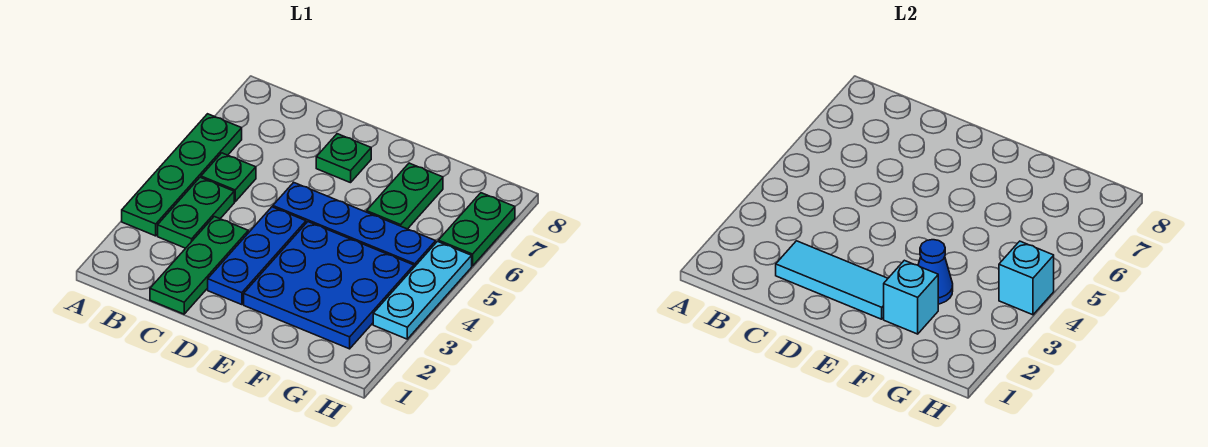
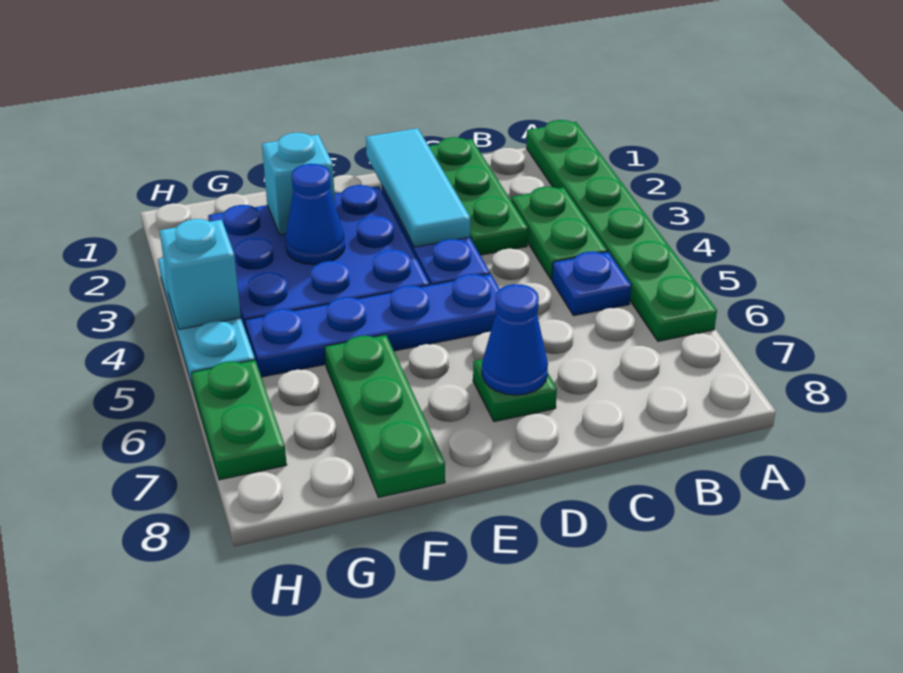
green plate A3:A6 level 1 -> green plate A1:A6 level 1
green plate B5 level 1 -> blue plate B5 level 1
cyan tile C2:E2 level 2 -> cyan tile D1:D3 level 2
none -> blue cone D7 level 2
green plate F6:F7 level 1 -> green plate F6:F8 level 1

